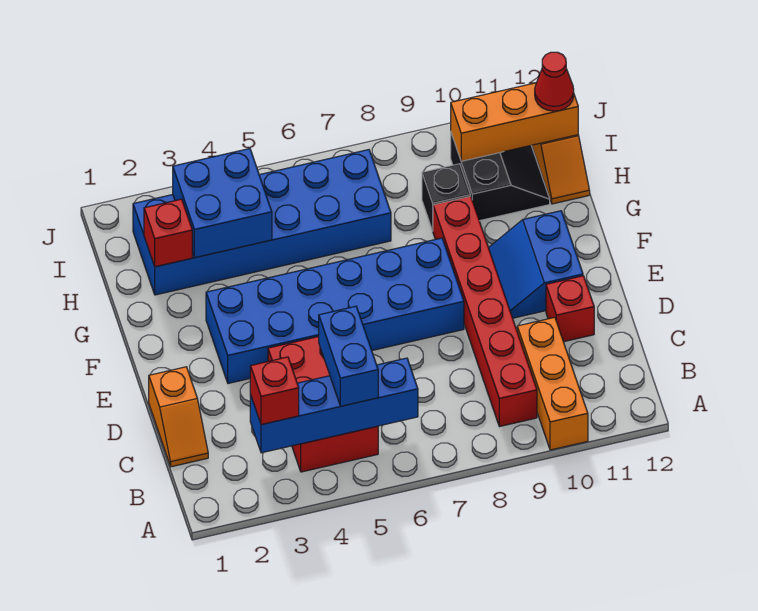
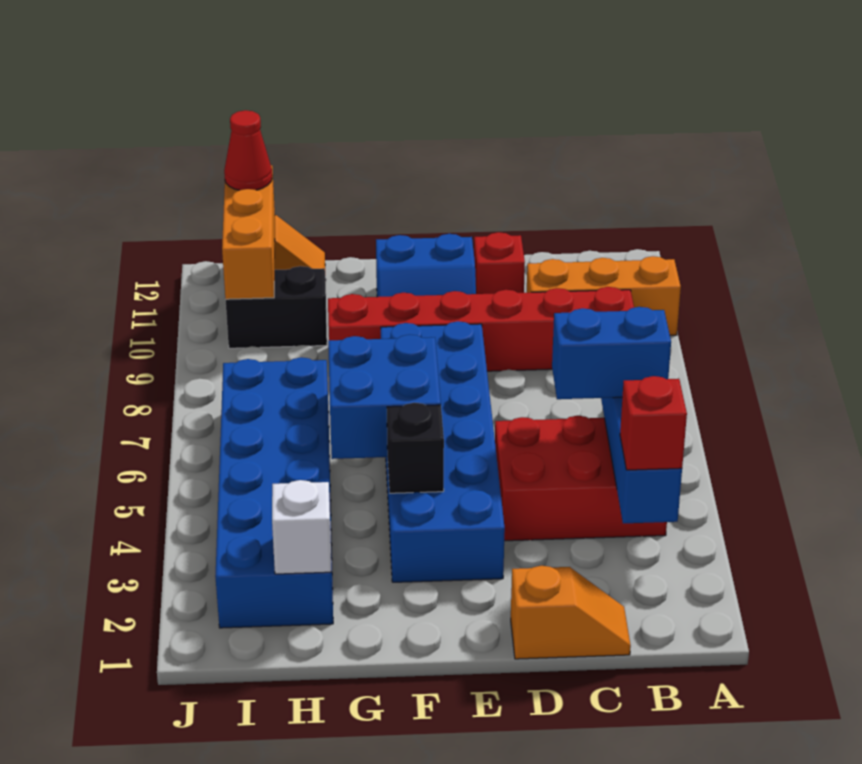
red brick H2 level 2 -> white brick H2 level 2
blue brick H3:I4 level 2 -> blue brick F5:G6 level 2
black brick H9 level 1 -> black brick F4 level 2

